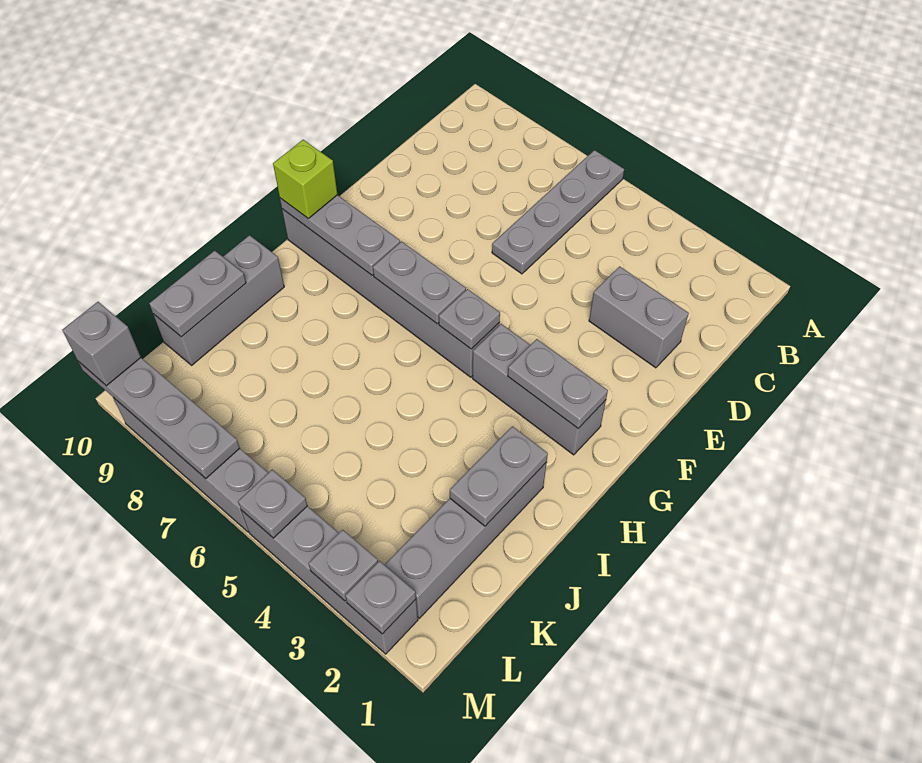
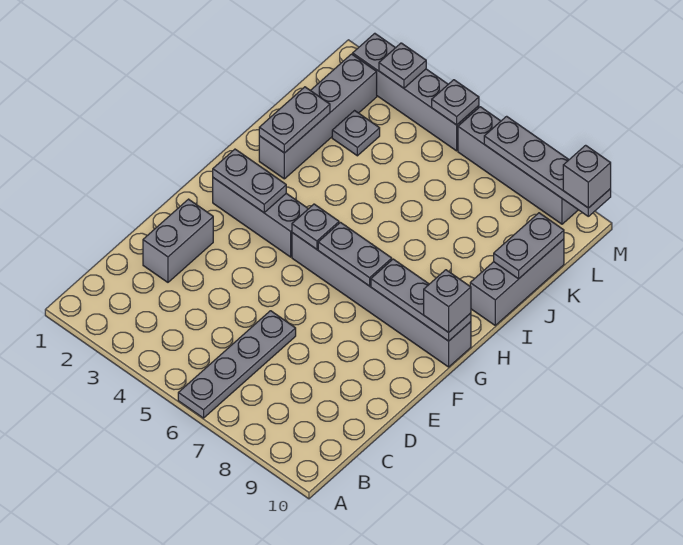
grey brick D2:D3 level 1 -> grey brick D2:E2 level 1
lime brick G10 level 3 -> grey brick G10 level 3
grey plate M2 level 2 -> grey plate K3 level 1

